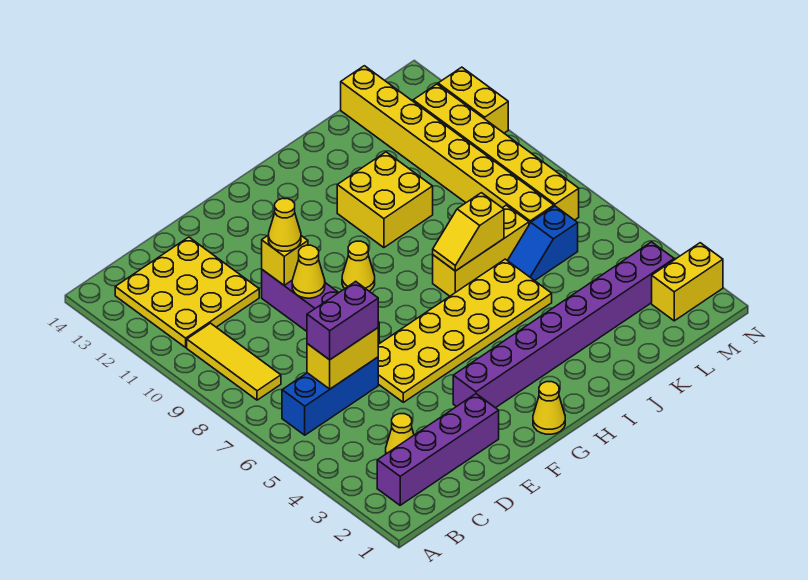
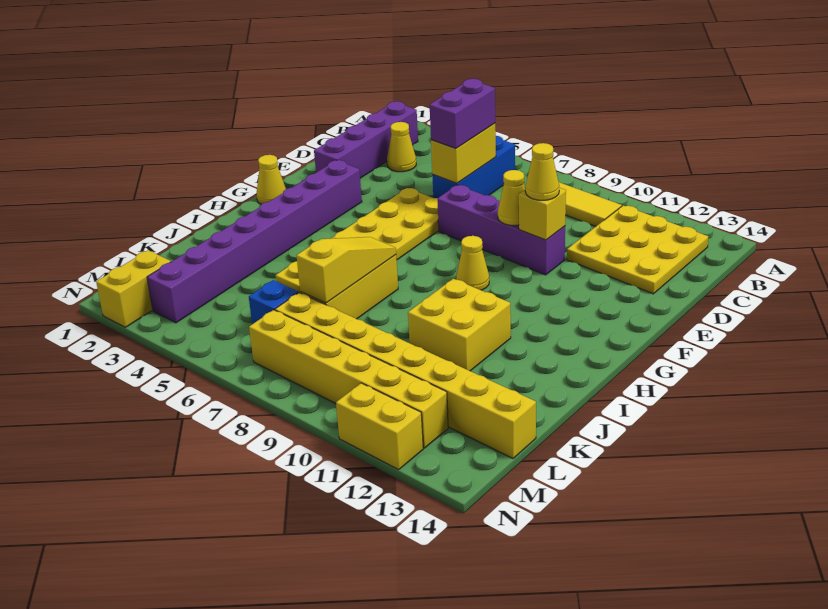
yellow slope I7:J7 level 2 top J -> yellow slope I7:K7 level 2 top K

